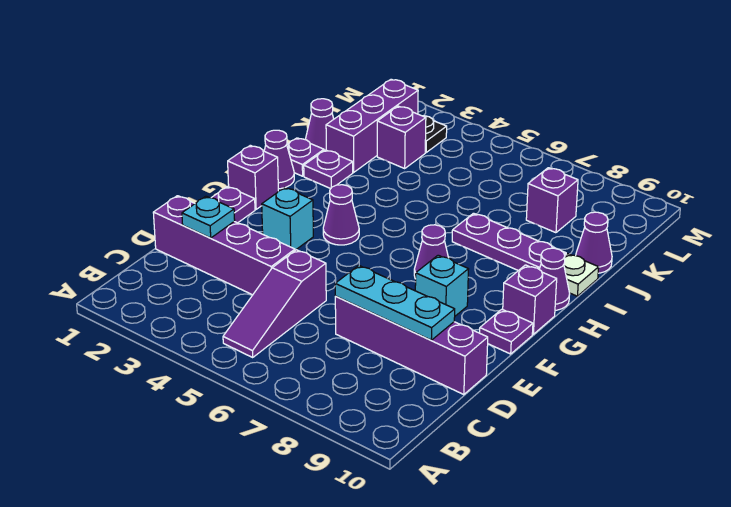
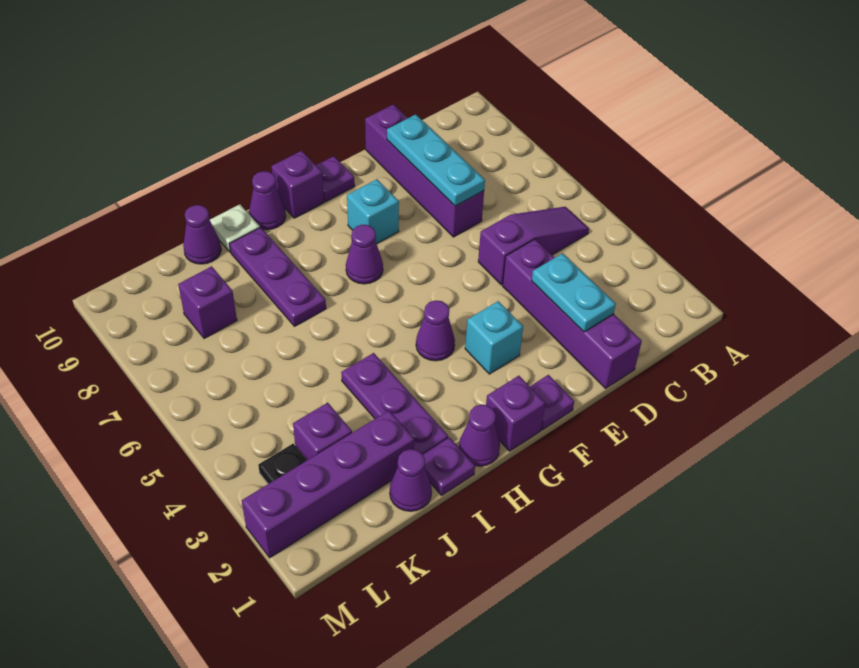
cyan plate D2 level 2 -> cyan plate D2:D3 level 2
purple plate I2 level 1 -> purple plate I2:I4 level 1
purple brick J2:L2 level 1 -> purple brick J2:M2 level 1

